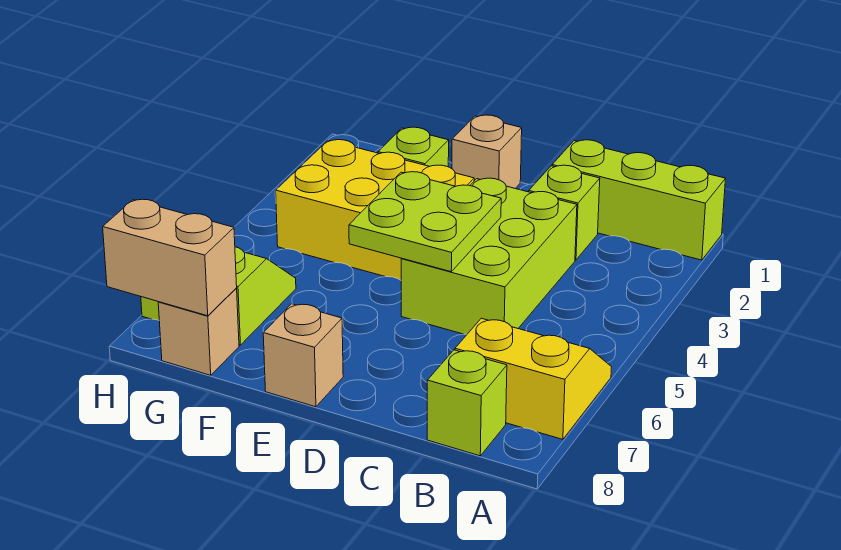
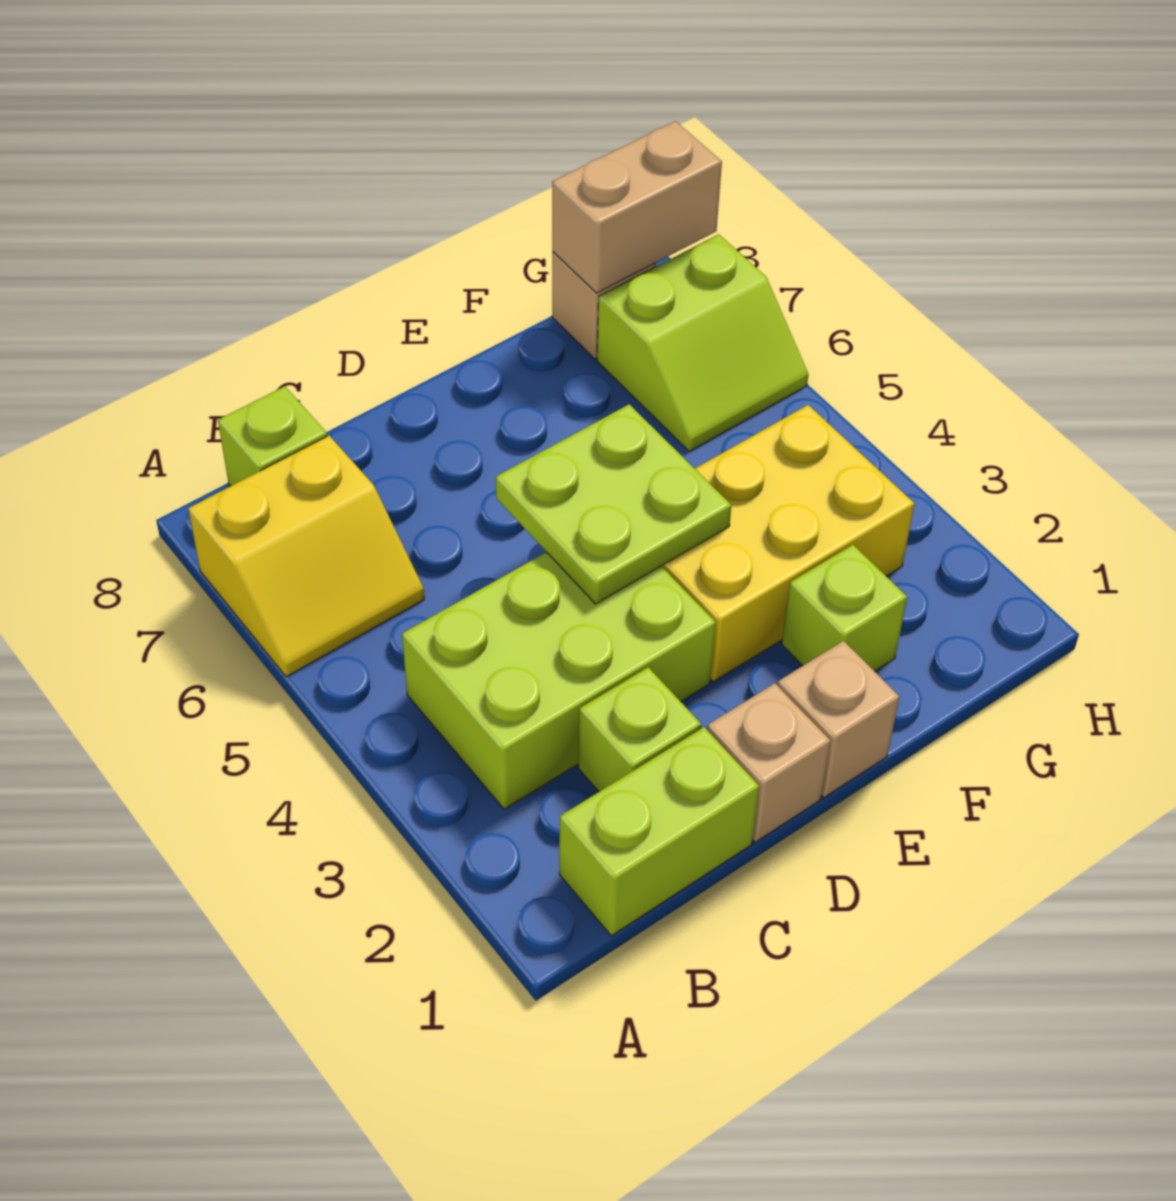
lime brick A1:C1 level 1 -> lime brick B1:C1 level 1
lime brick C3:D5 level 1 -> lime brick B3:D4 level 1
tan brick E8 level 1 -> tan brick D1 level 1

